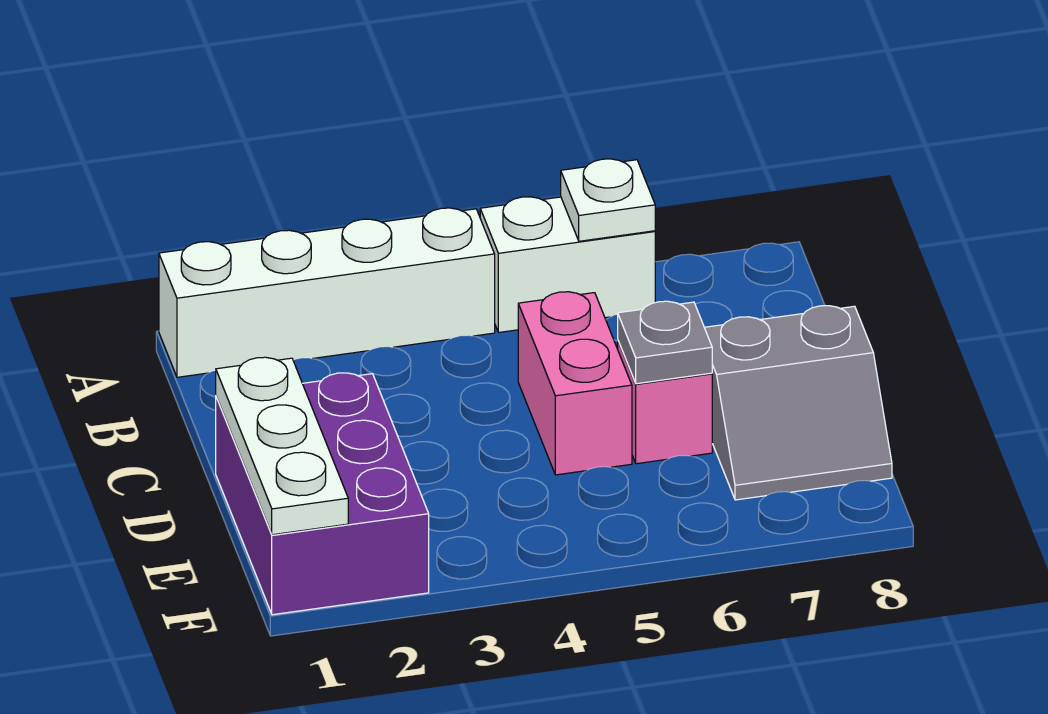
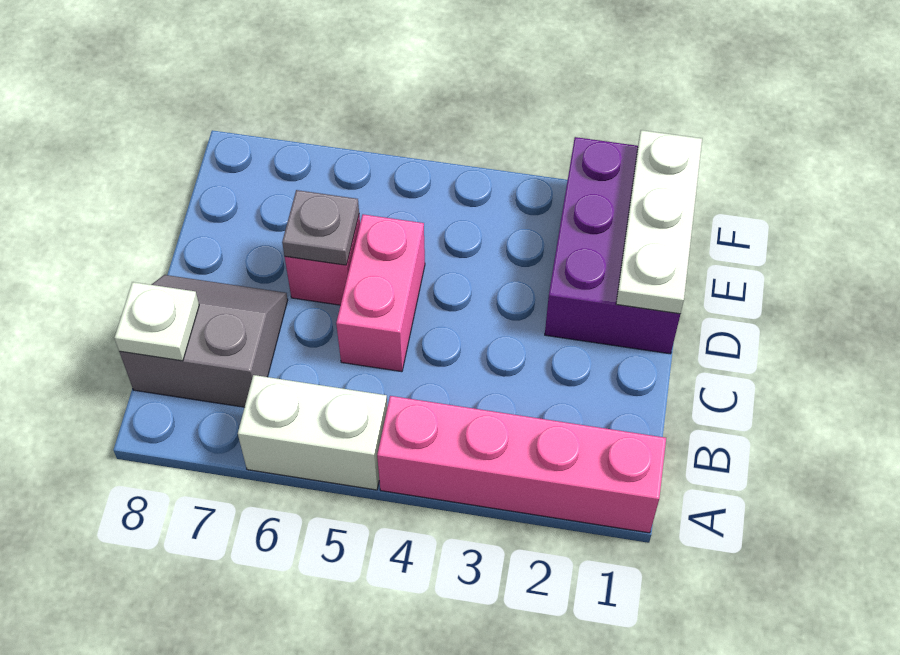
white brick A1:A4 level 1 -> pink brick A1:A4 level 1
white plate A6 level 2 -> white plate B8 level 2
grey slope D7:E8 level 1 top D -> grey slope B7:C8 level 1 top B

